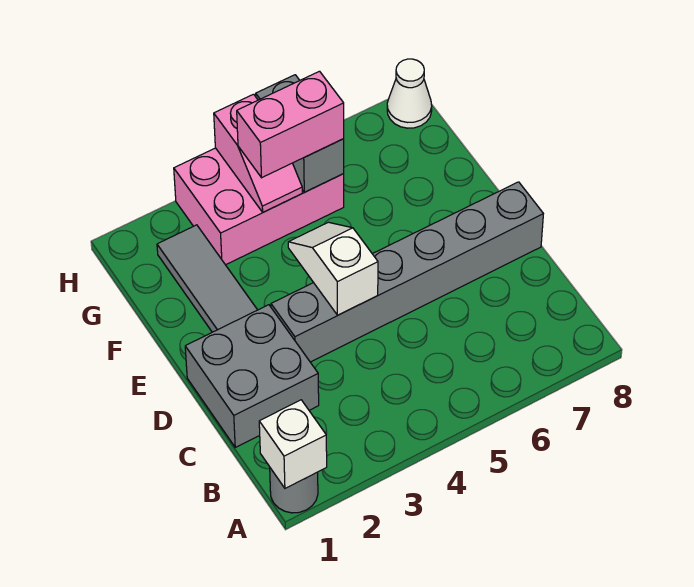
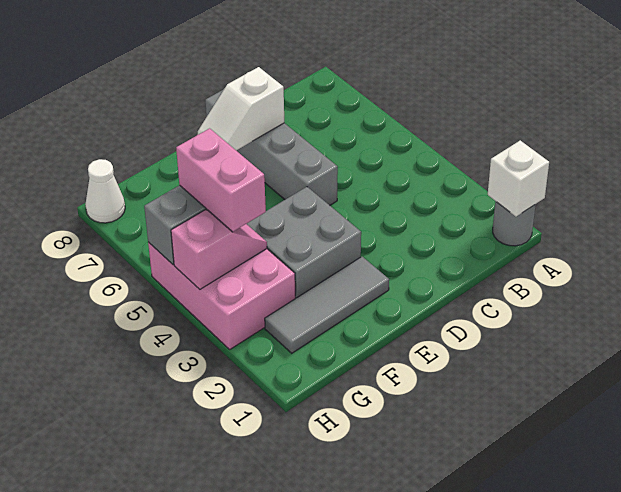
grey brick C1:D2 level 1 -> grey brick E3:F4 level 1
grey brick D3:D8 level 1 -> grey brick D5:D8 level 1
white slope D4:E4 level 2 top D -> white slope D7:E7 level 2 top D

